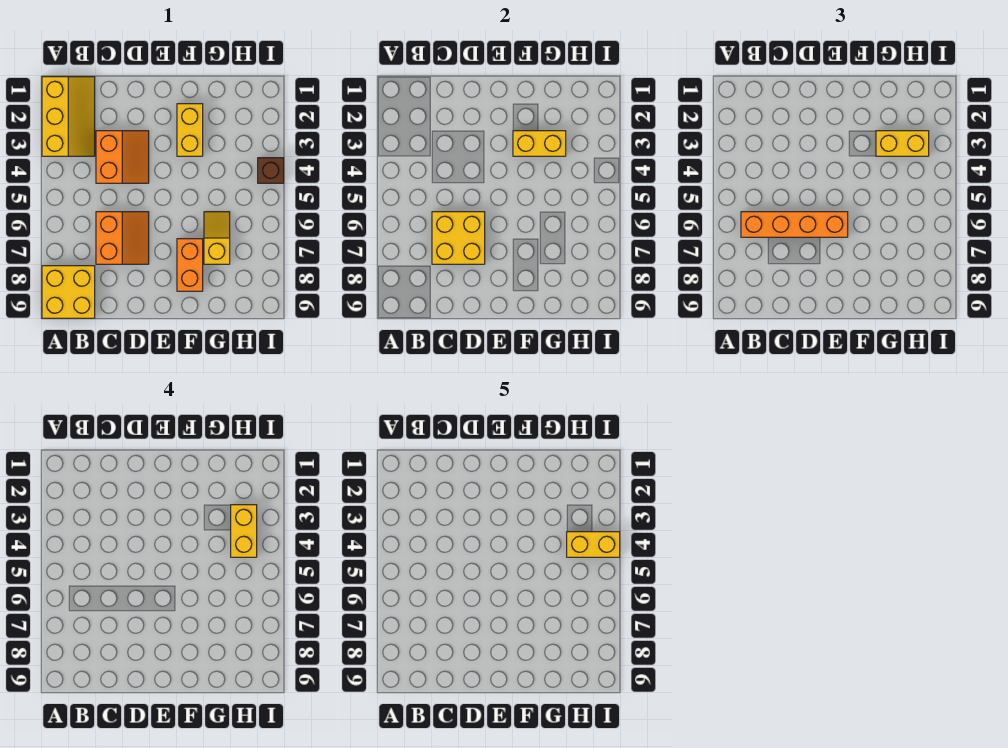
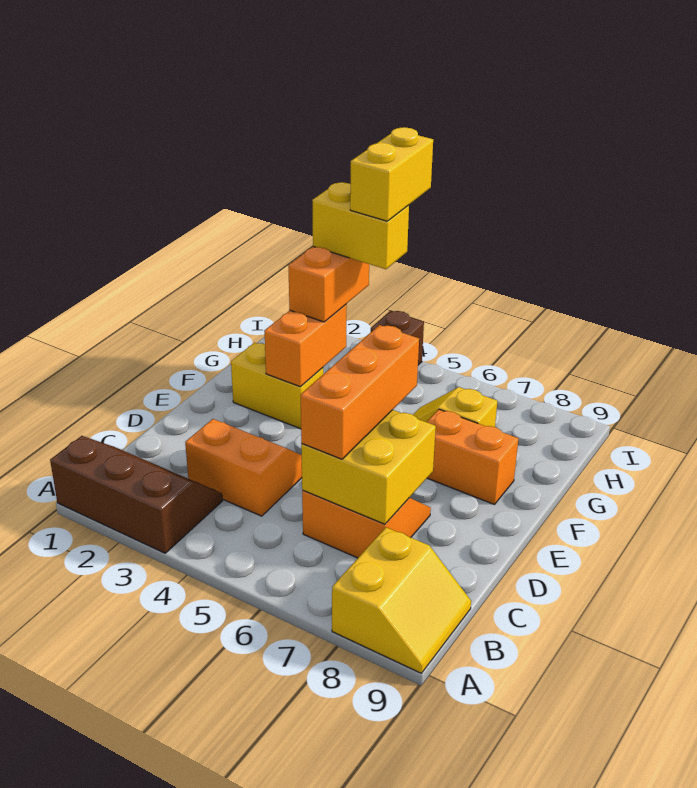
yellow slope A1:B3 level 1 top A -> brown slope A1:B3 level 1 top A
yellow brick A8:B9 level 1 -> yellow slope A8:B9 level 1 top 8
orange brick B6:E6 level 3 -> orange brick C6:E6 level 3
yellow brick F3:G3 level 2 -> orange brick F3:G3 level 2
yellow brick G3:H3 level 3 -> orange brick G3:H3 level 3

